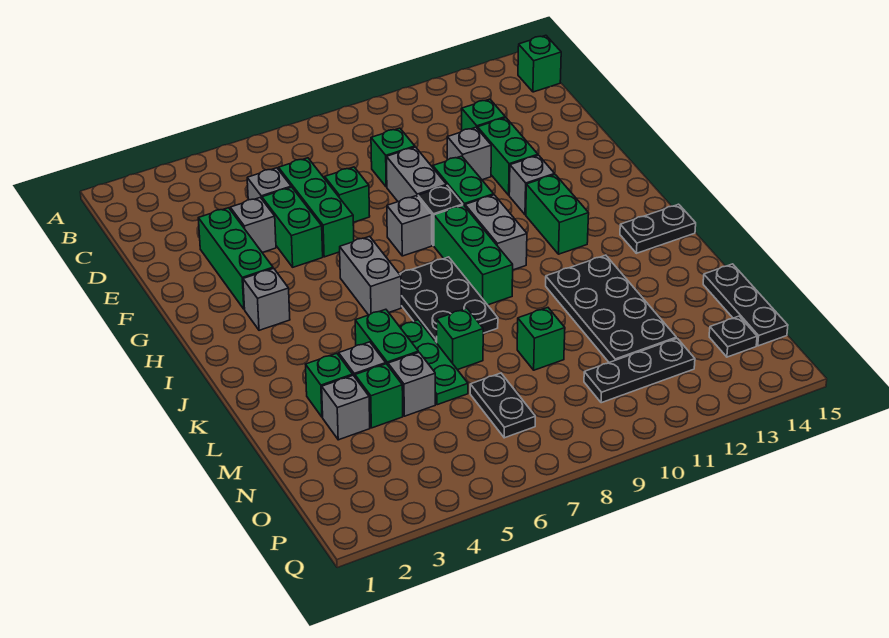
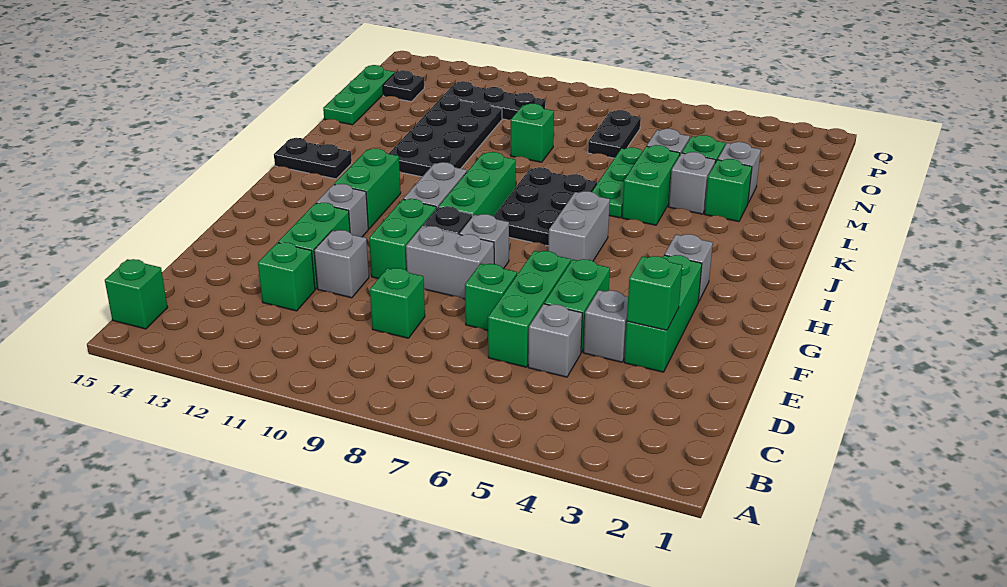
grey brick E9:F9 level 1 -> grey brick F8:F9 level 1
green brick L7 level 1 -> green brick E3 level 2
black plate M15:O15 level 1 -> green plate M15:O15 level 1

